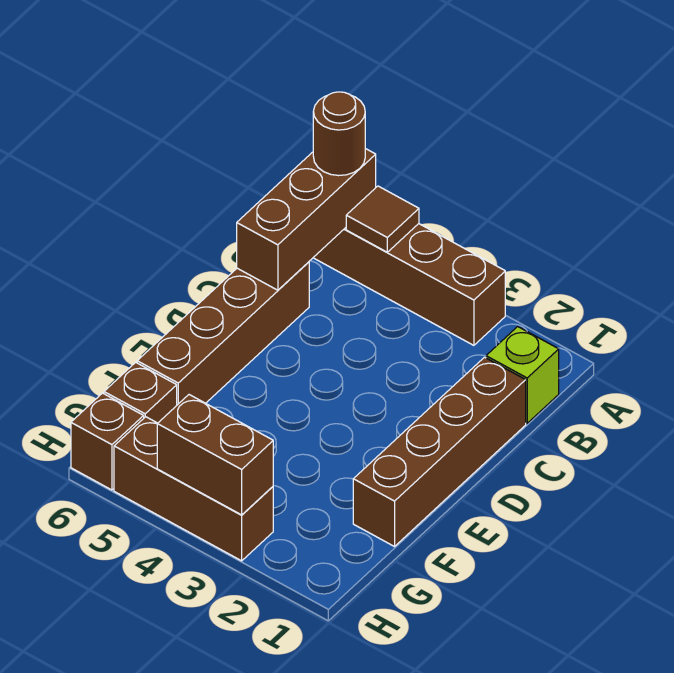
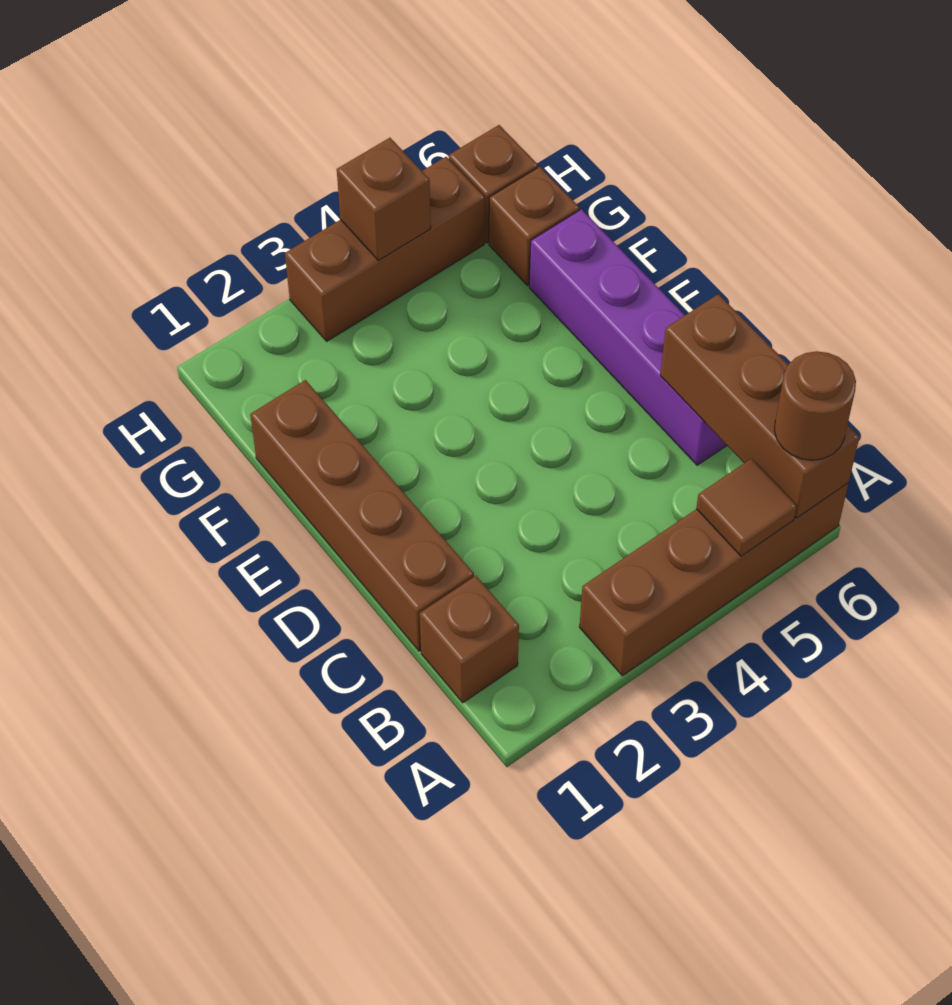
lime brick B1 level 1 -> brown brick B1 level 1
brown brick C6:F6 level 1 -> purple brick C6:F6 level 1
brown brick H3:H4 level 2 -> brown brick H4 level 2

